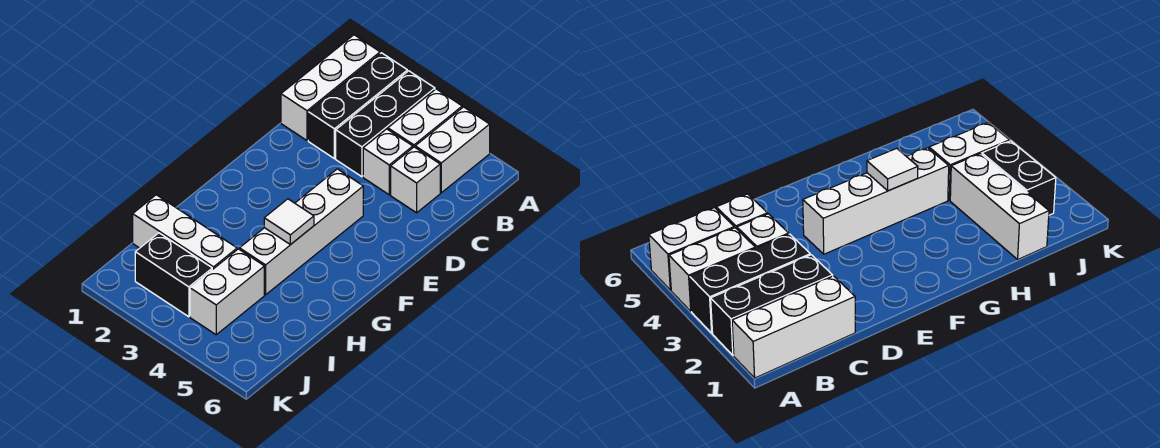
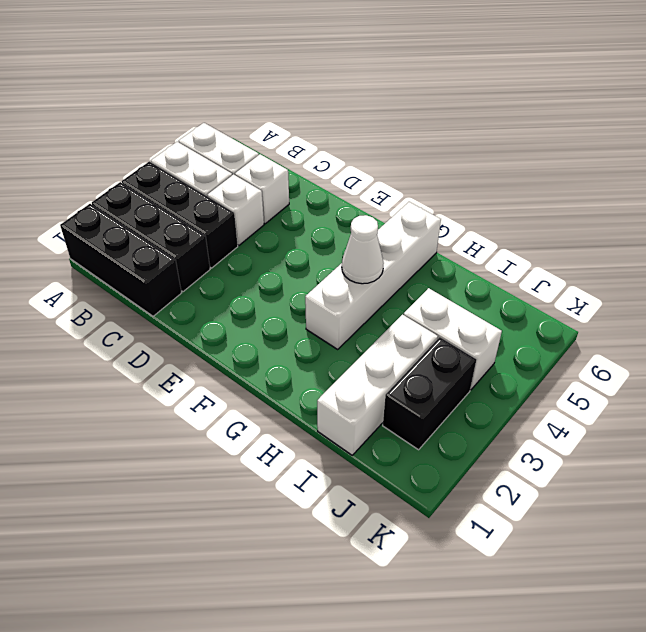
white brick A1:C1 level 1 -> black brick A1:C1 level 1
white brick E4:H4 level 1 -> white brick G3:G6 level 1
white tile G4 level 2 -> white cone G4 level 2

